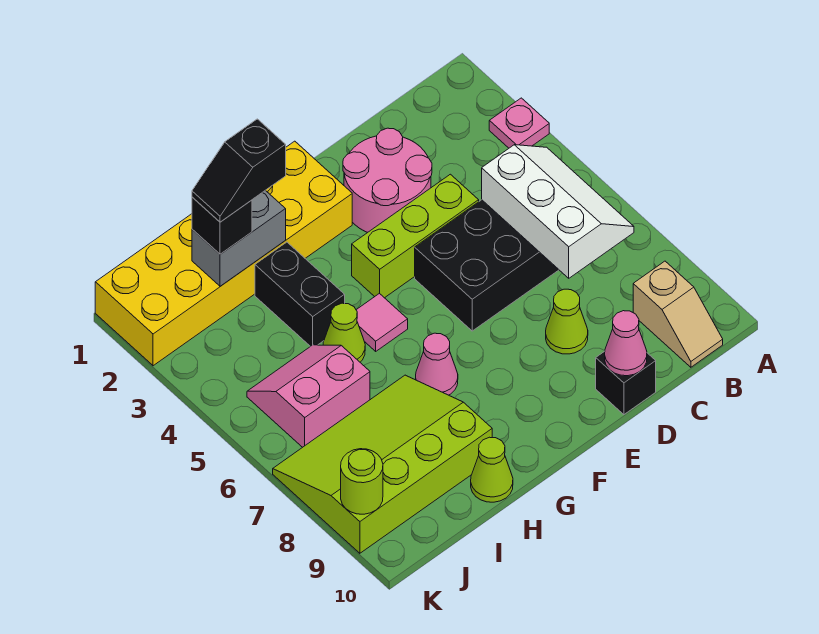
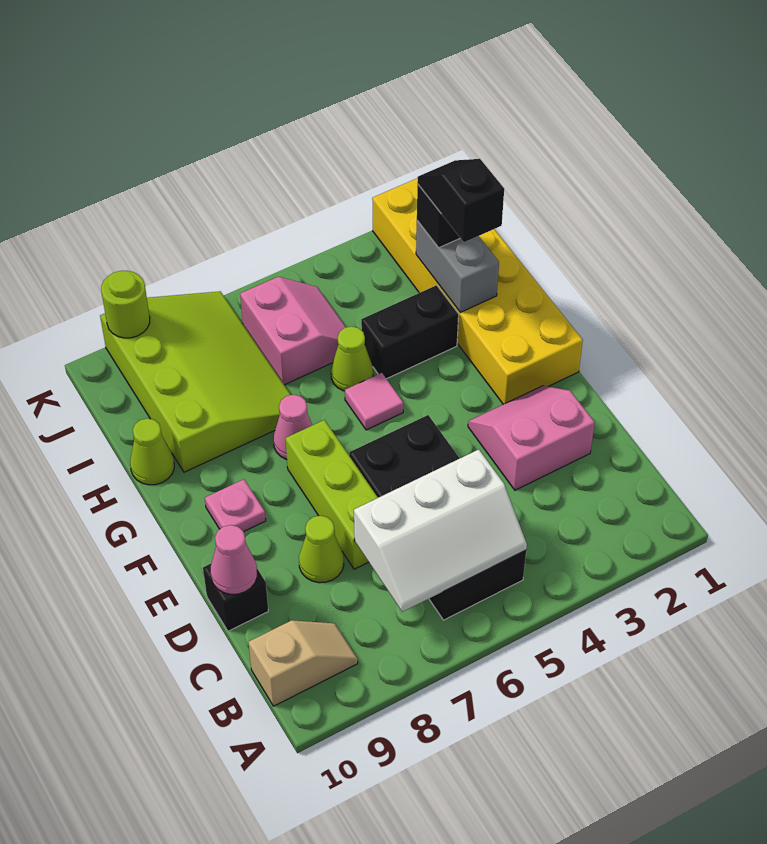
pink plate A3 level 1 -> pink plate F9 level 1
tan slope B9:B10 level 1 top 9 -> tan slope B9:B10 level 1 top 10
pink round brick D2:E3 level 1 -> pink slope D2:E3 level 1 top D
lime brick D4:F4 level 1 -> lime brick D7:F7 level 1

